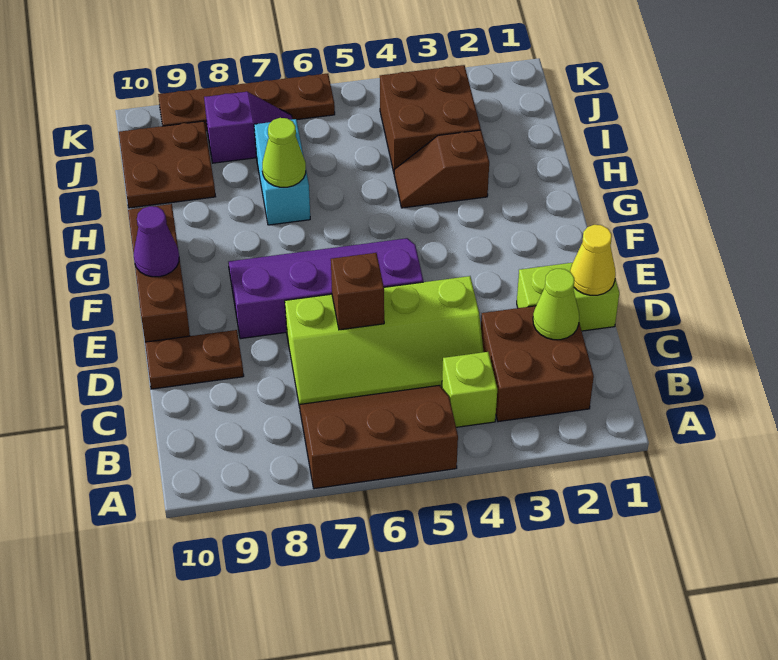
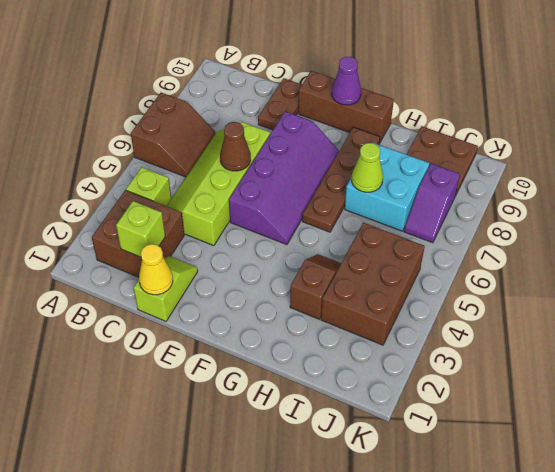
brown slope A5:B7 level 1 top A -> brown slope A6:B7 level 1 top A
lime cone C2 level 2 -> lime brick C2 level 2
lime brick D1:D2 level 1 -> lime slope D1:D2 level 1 top 1
brown brick D6 level 2 -> brown cone D6 level 2
cyan brick H7:I7 level 1 -> cyan brick H7:I8 level 1
brown brick I3:J4 level 1 -> brown brick I3:J5 level 1
brown plate K6:K9 level 1 -> brown plate G6:G9 level 1

